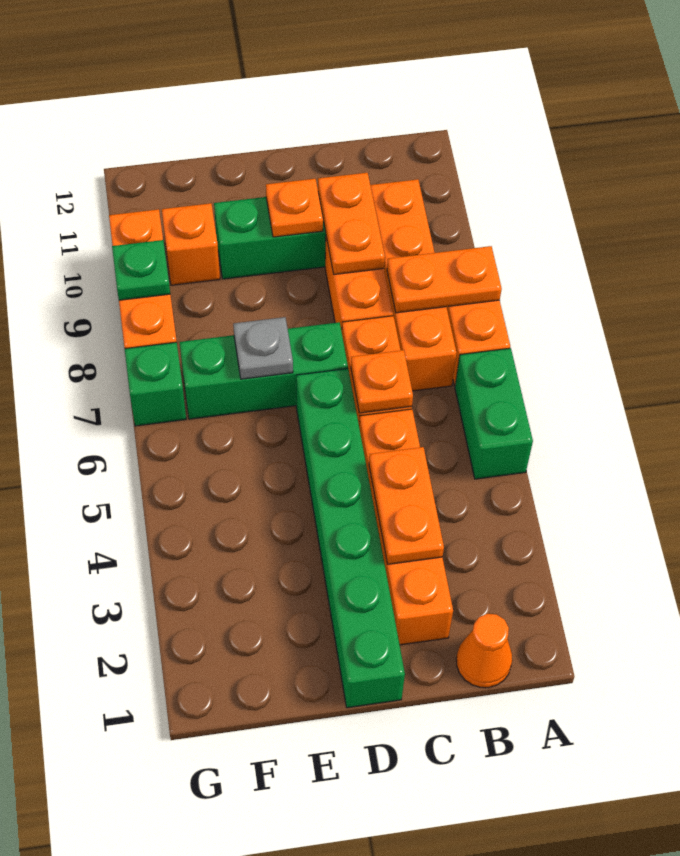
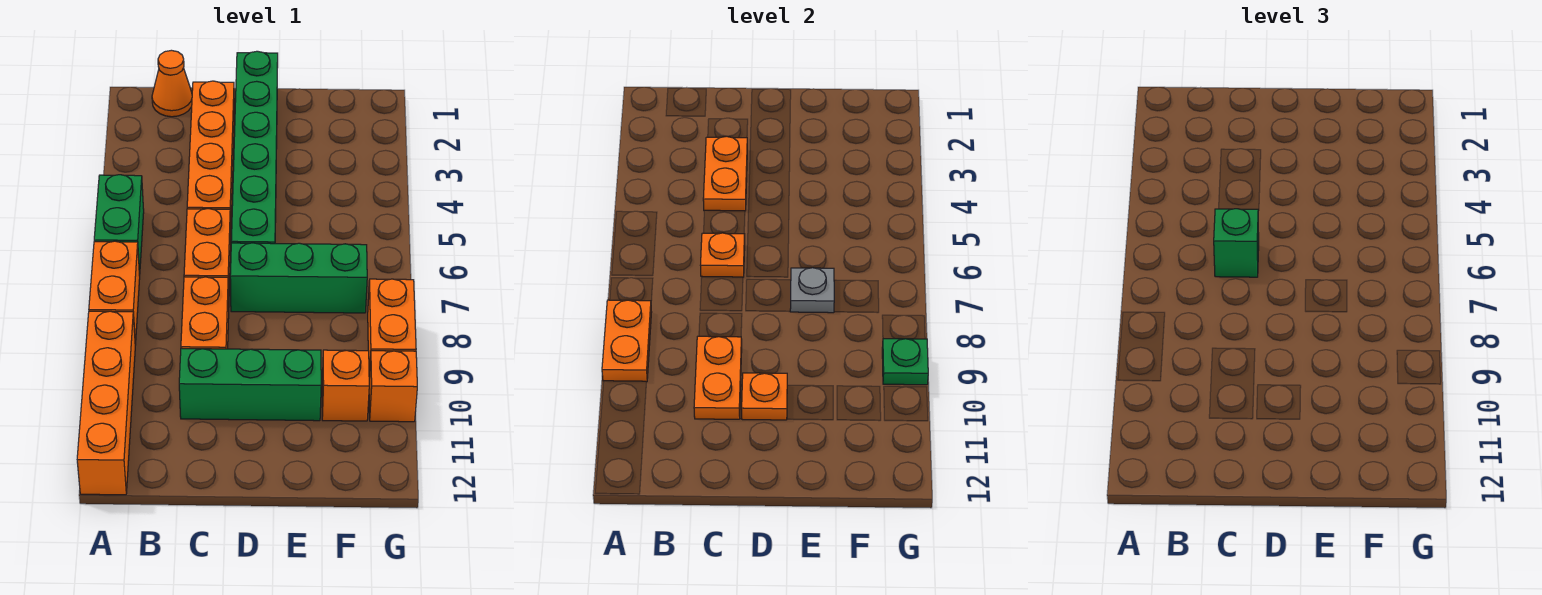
orange plate A8:B8 level 2 -> orange plate A8:A9 level 2
orange brick B7:B10 level 1 -> orange brick A9:A12 level 1
green brick G7 level 1 -> green brick C6 level 3

